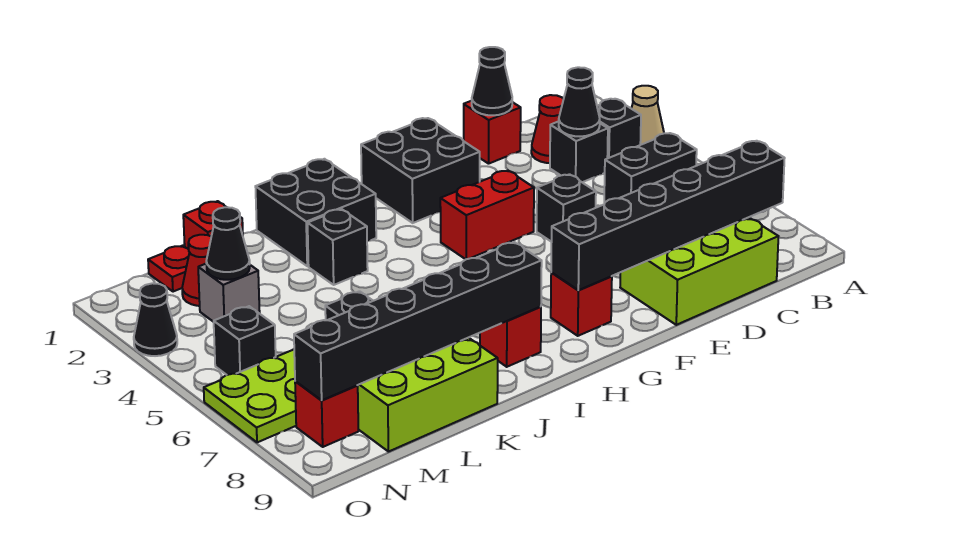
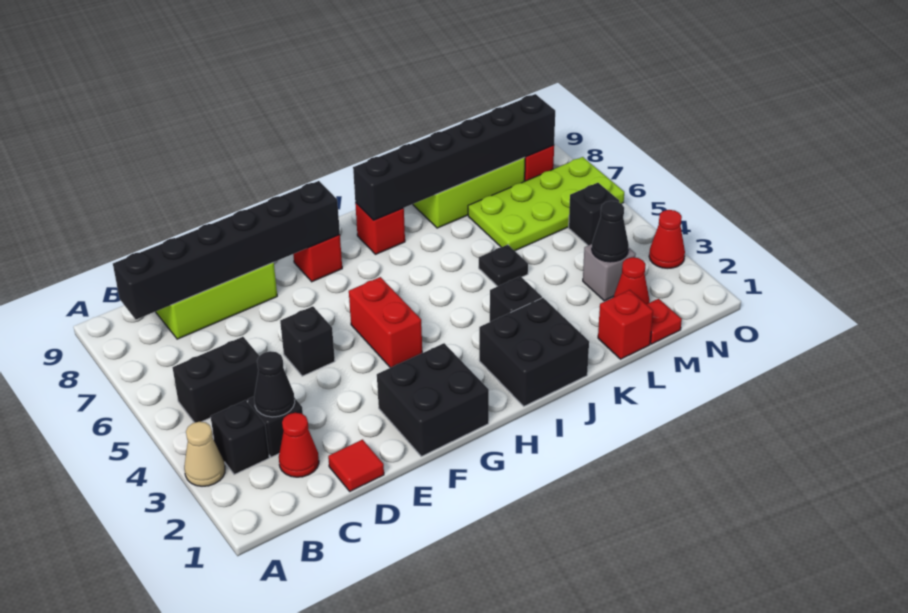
red brick D1 level 1 -> red tile D1 level 1
black cone D1 level 2 -> none
red brick F4:G4 level 1 -> red brick G4:G5 level 1
black cone O3 level 1 -> red cone O3 level 1

